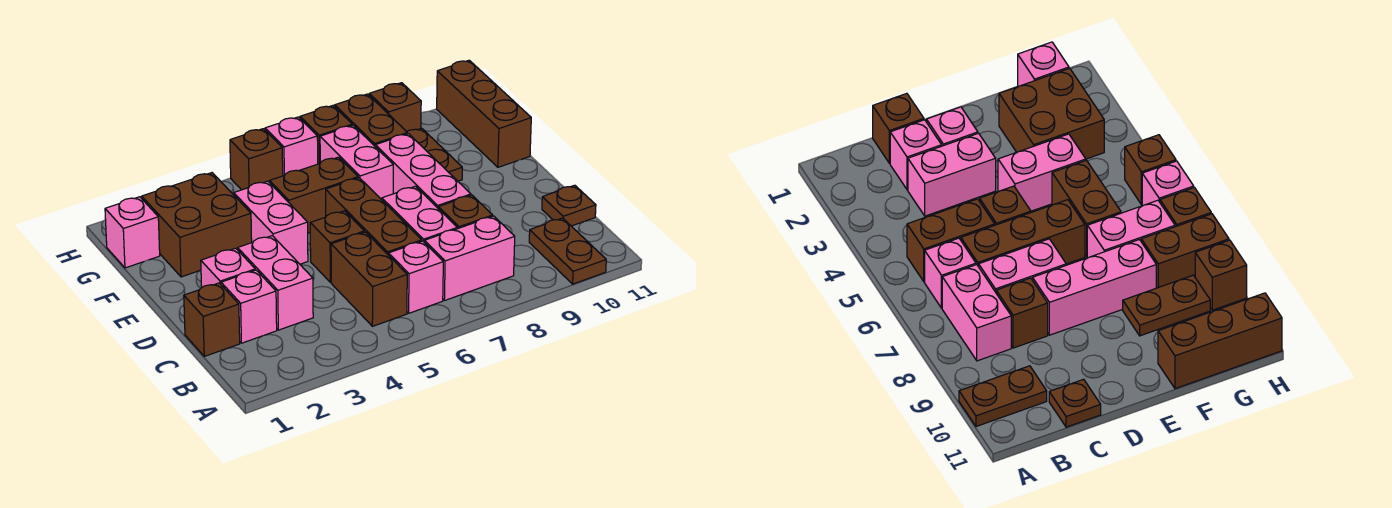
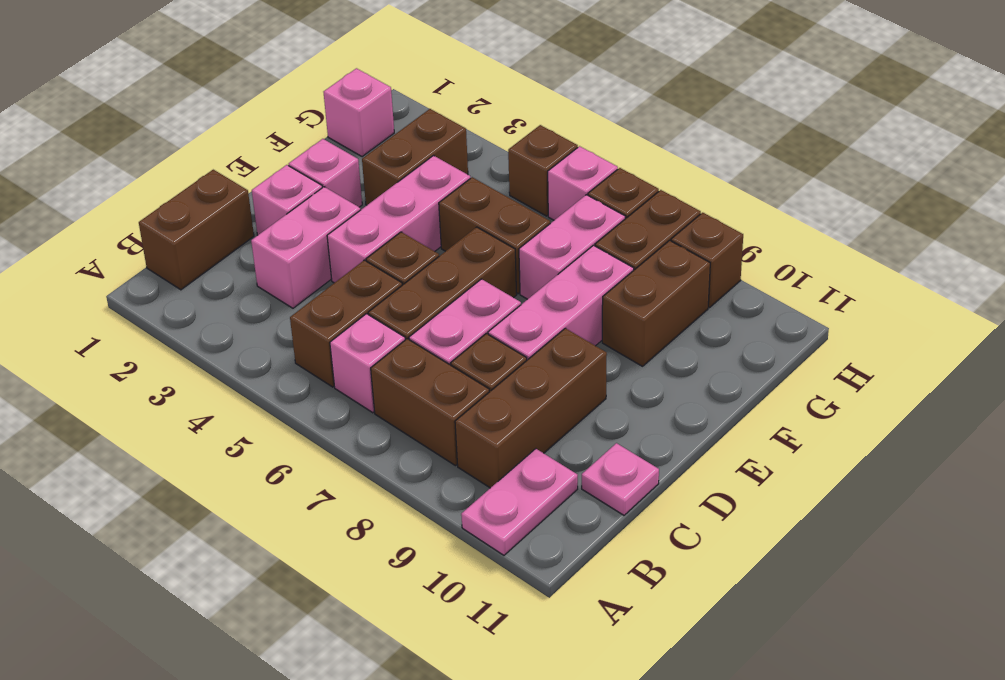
brown plate A10:B10 level 1 -> pink plate A10:B10 level 1
pink brick B7:B8 level 1 -> brown brick B7:B8 level 1
brown brick C1 level 1 -> brown brick B1:C1 level 1
pink brick C2 level 1 -> pink brick E2 level 1
brown plate C11 level 1 -> pink plate C11 level 1
pink brick E4:F4 level 1 -> pink brick D4:F4 level 1
brown brick F2:G3 level 1 -> brown brick F3:G3 level 1
brown plate F9:G9 level 1 -> brown brick F9:G9 level 1
brown brick F11:H11 level 1 -> brown brick B9:D9 level 1

